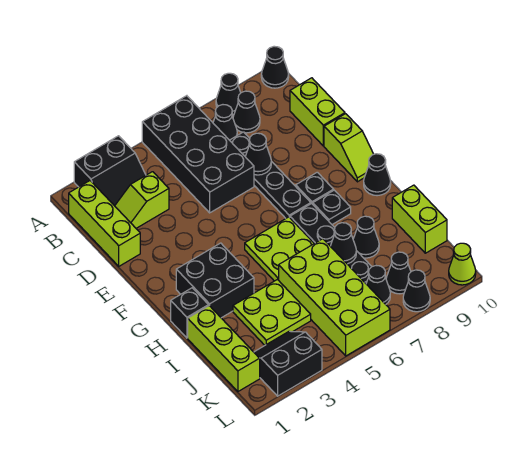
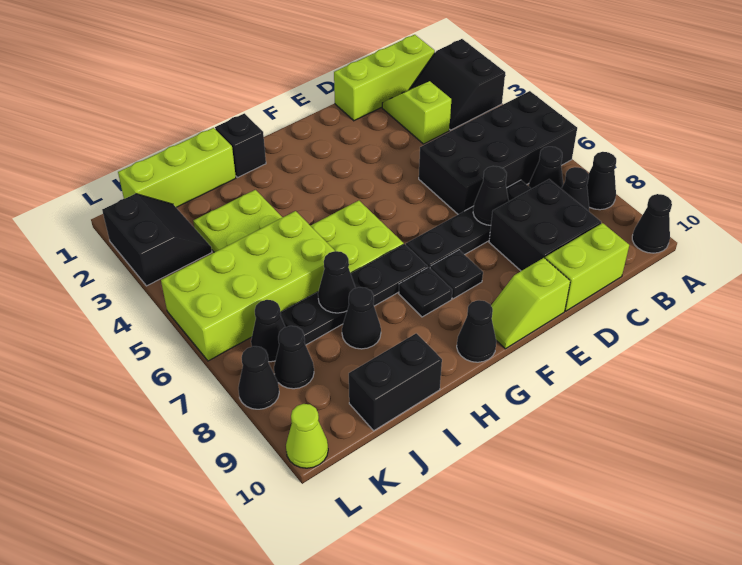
black brick G2:H3 level 1 -> black brick C8:D9 level 1
lime brick I10:J10 level 1 -> black brick I10:J10 level 1

